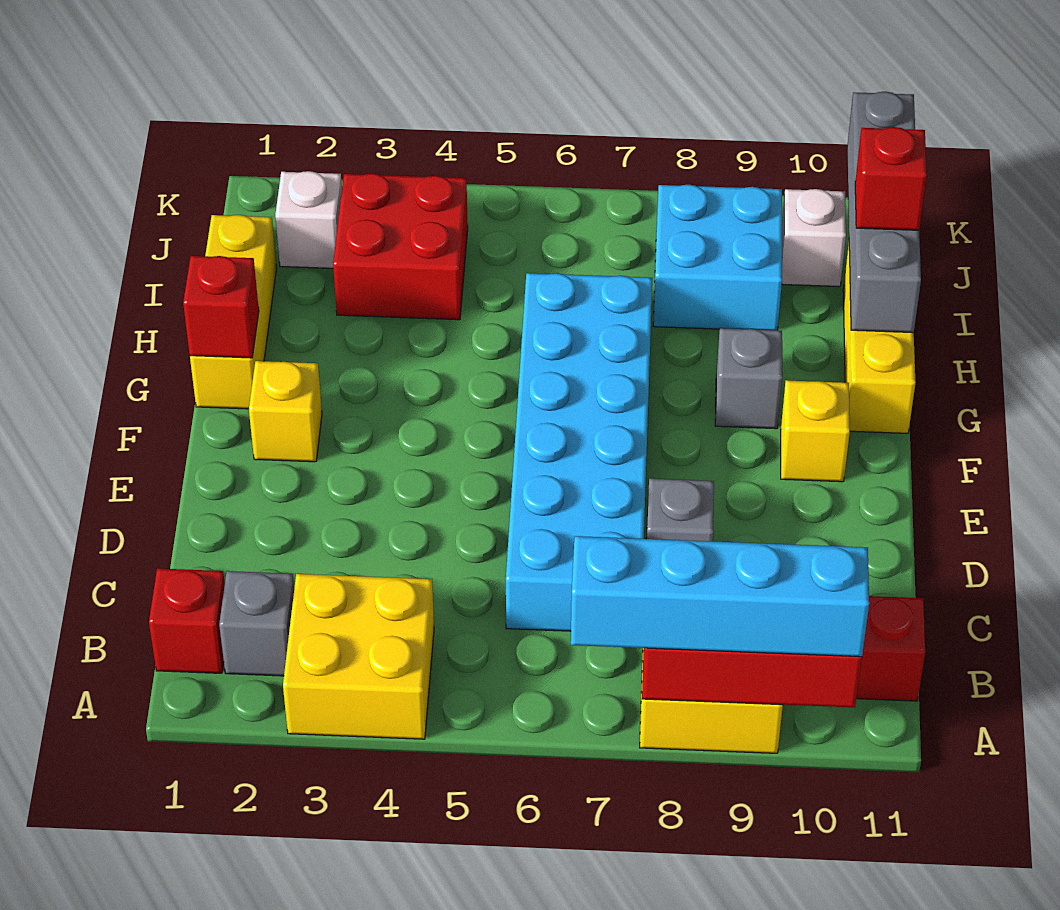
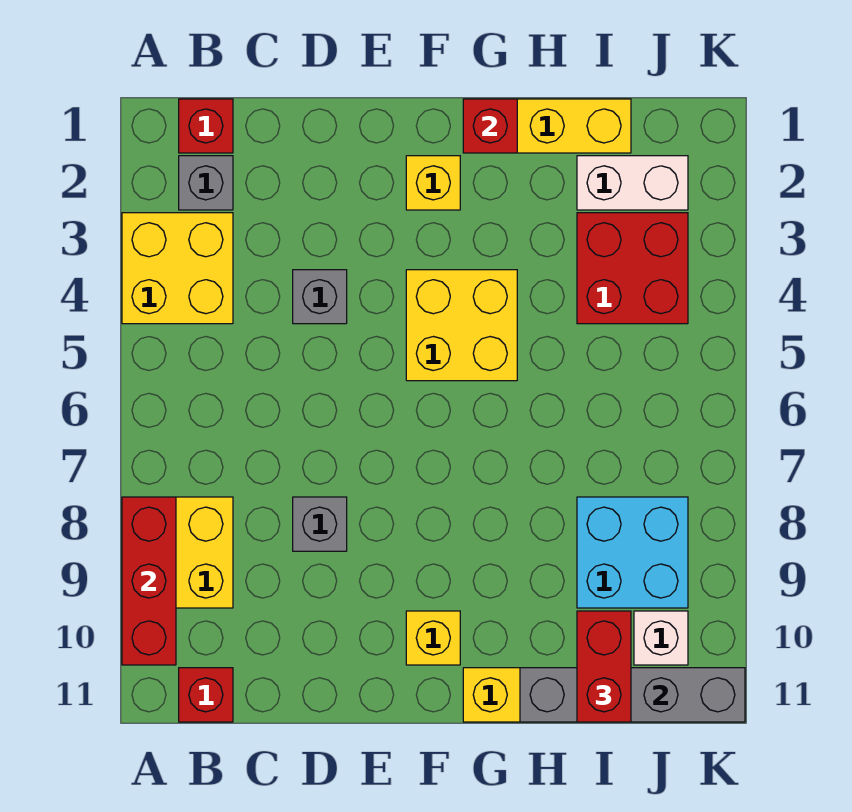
cyan brick A7:A10 level 3 -> none
cyan brick C6:H7 level 1 -> none
none -> yellow brick F4:G5 level 1
grey brick G9 level 1 -> grey brick D4 level 1
red brick I11 level 3 -> red brick I10:I11 level 3
white brick J2 level 1 -> white brick I2:J2 level 1

